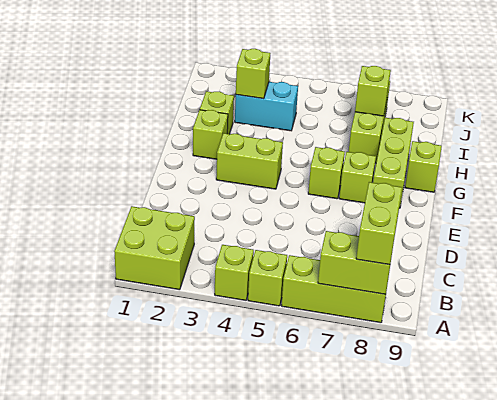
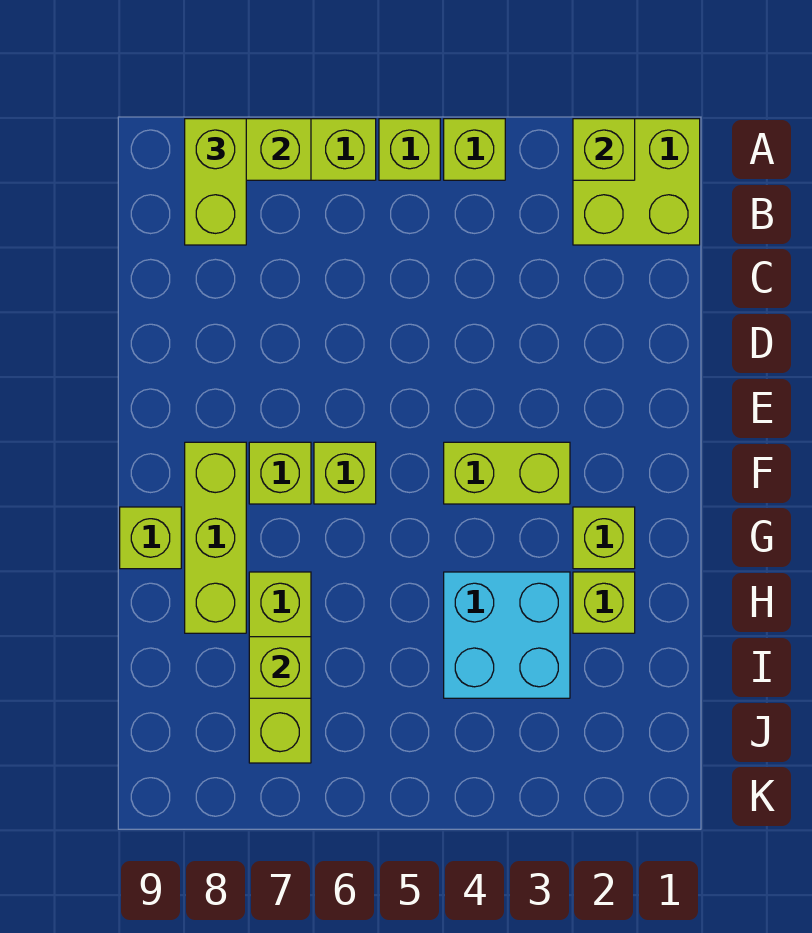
cyan brick I3:I4 level 1 -> cyan brick H3:I4 level 1
lime brick I3 level 2 -> lime brick A2 level 2

